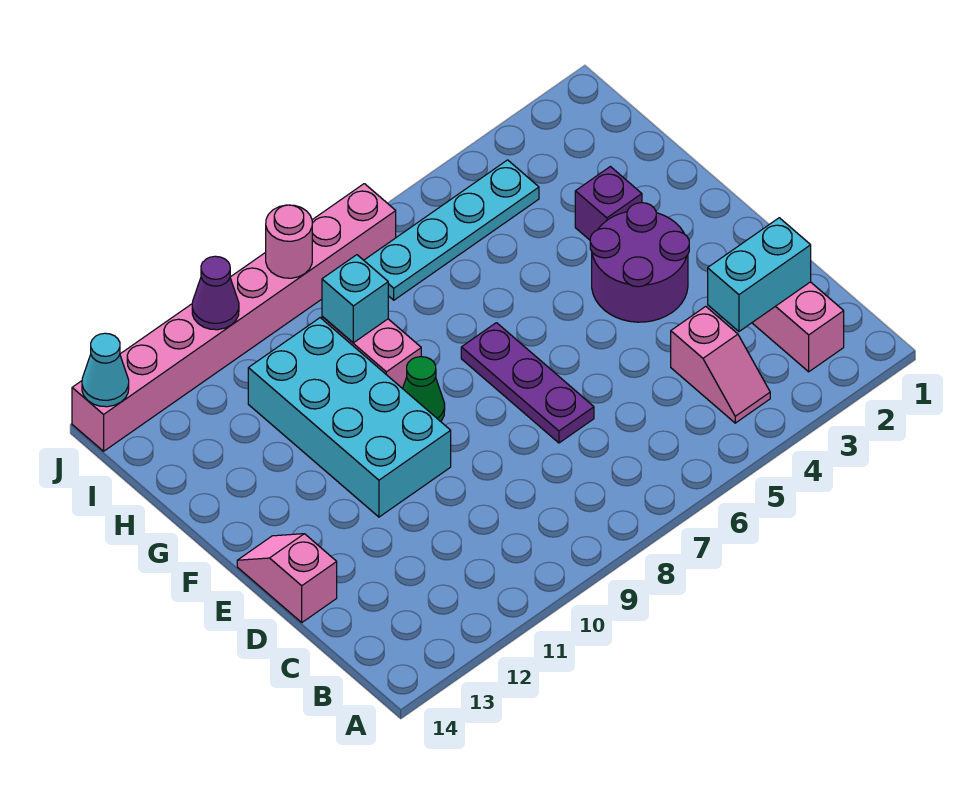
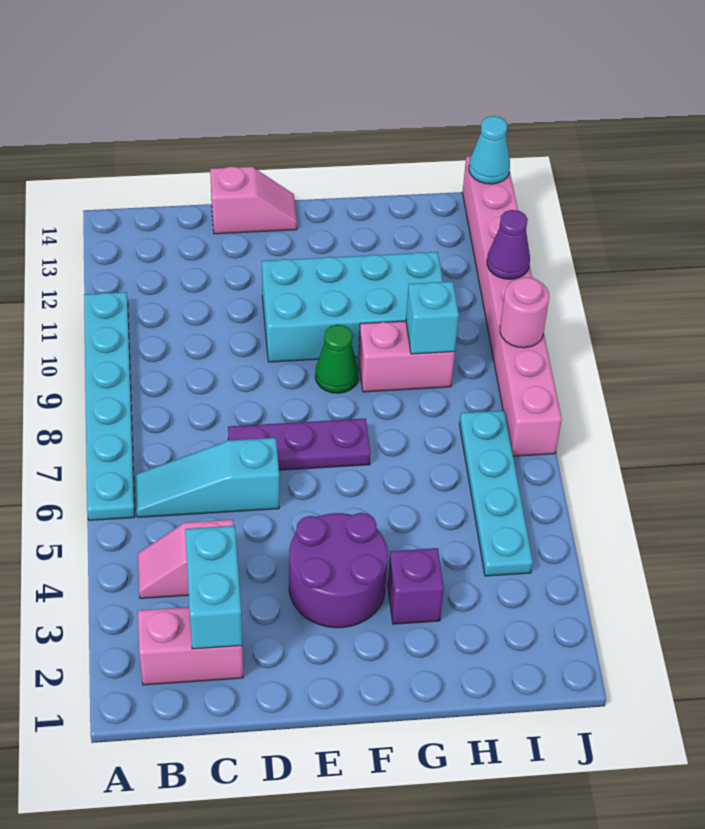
none -> cyan plate A6:A11 level 1
none -> cyan slope B6:D6 level 1 top D

